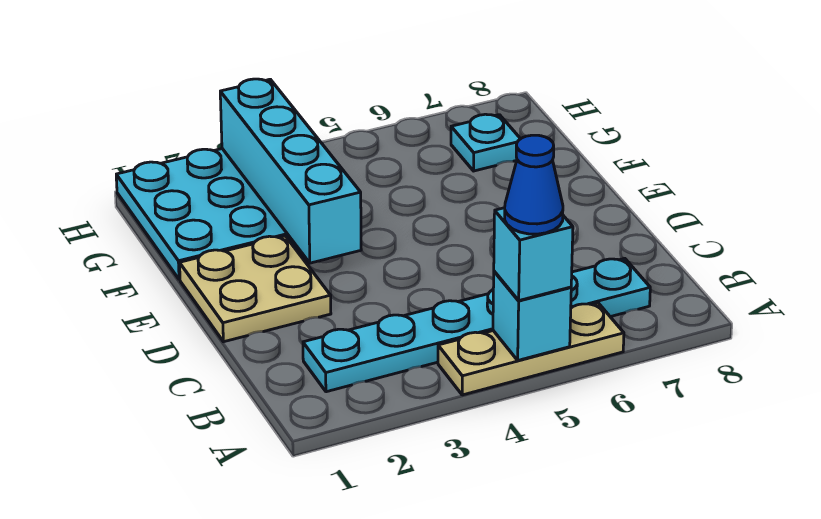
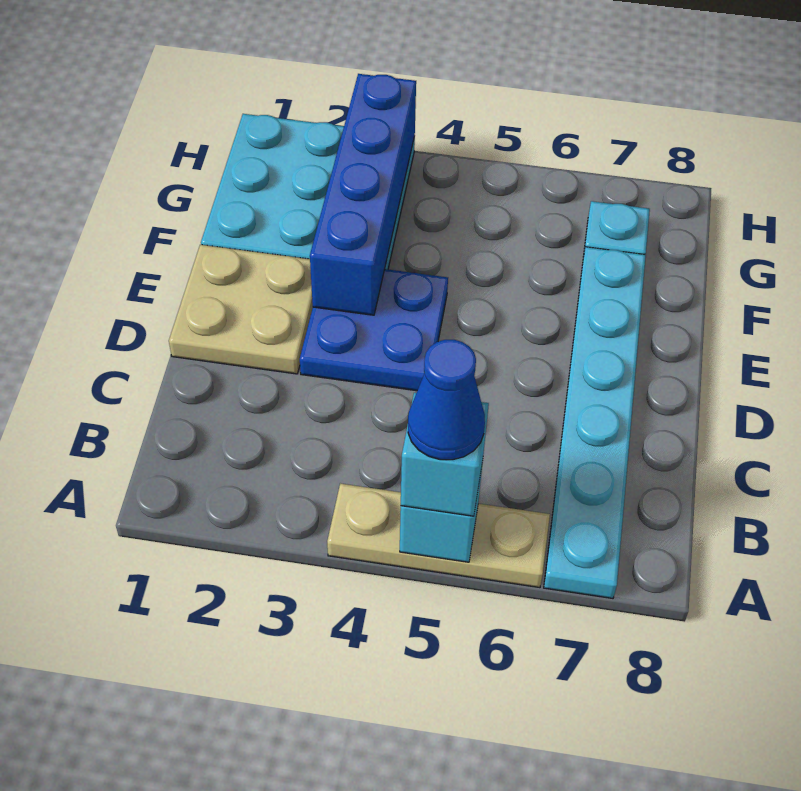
cyan plate B2:B7 level 1 -> cyan plate A7:F7 level 1
none -> blue plate D3:E4 level 1
cyan brick E3:H3 level 2 -> blue brick E3:H3 level 2

